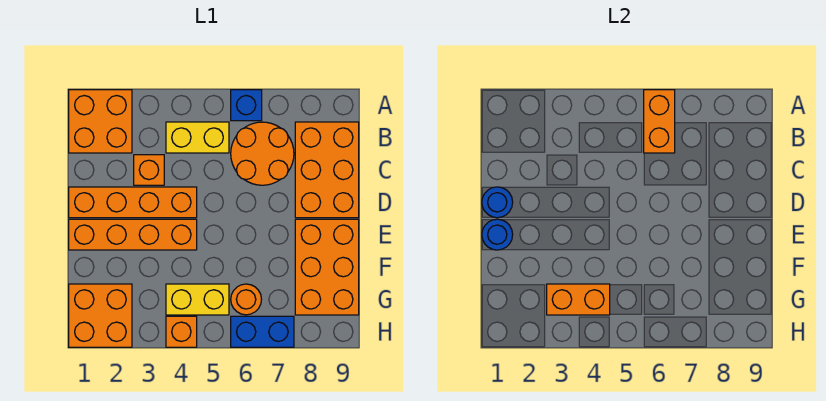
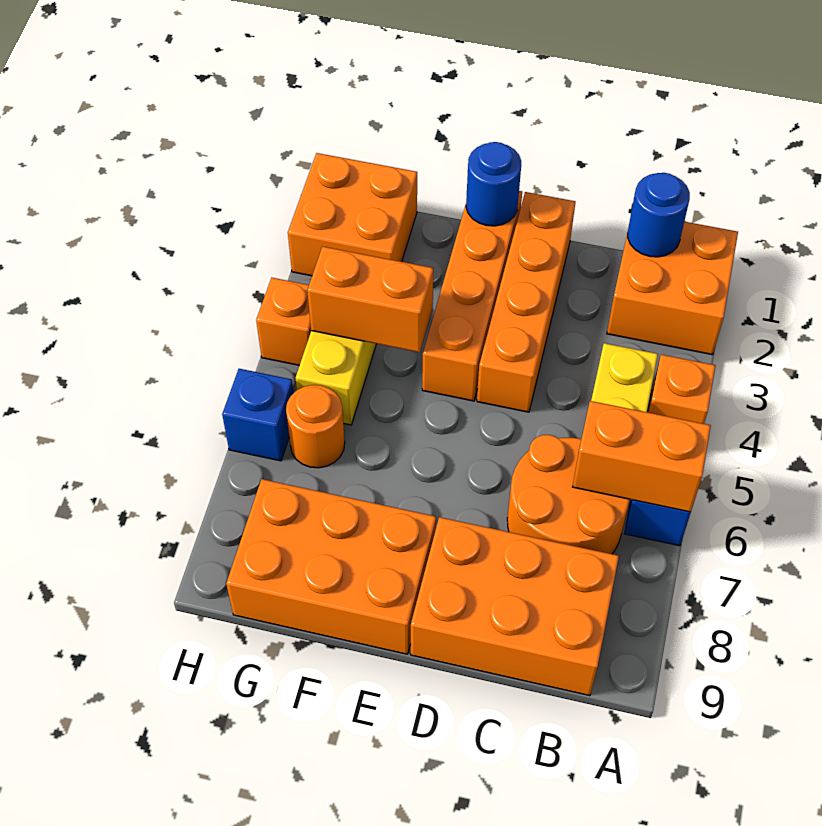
orange brick C3 level 1 -> orange brick A4 level 1
blue round brick D1 level 2 -> blue round brick B1 level 2
orange brick G3:G4 level 2 -> orange brick F4:G4 level 2
blue brick H6:H7 level 1 -> blue brick H6 level 1

